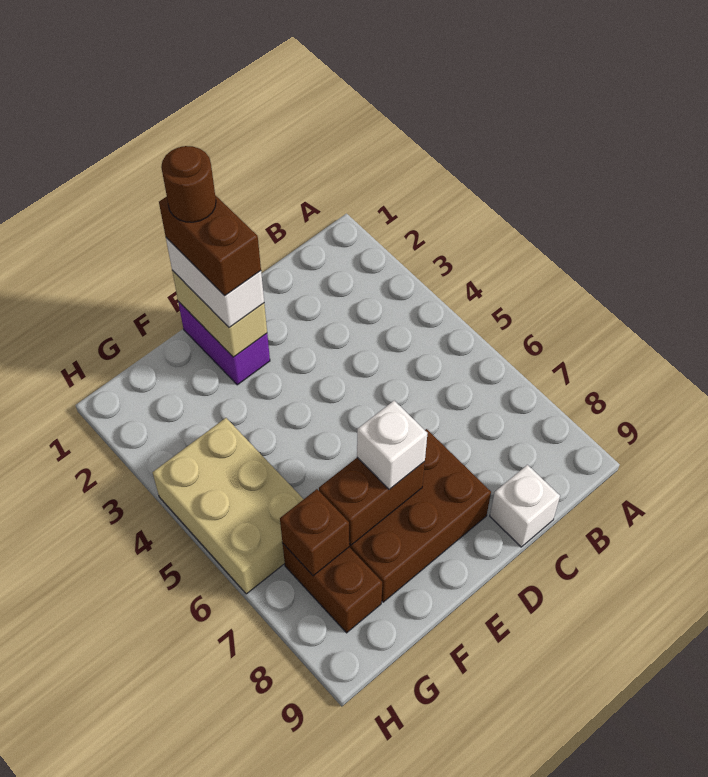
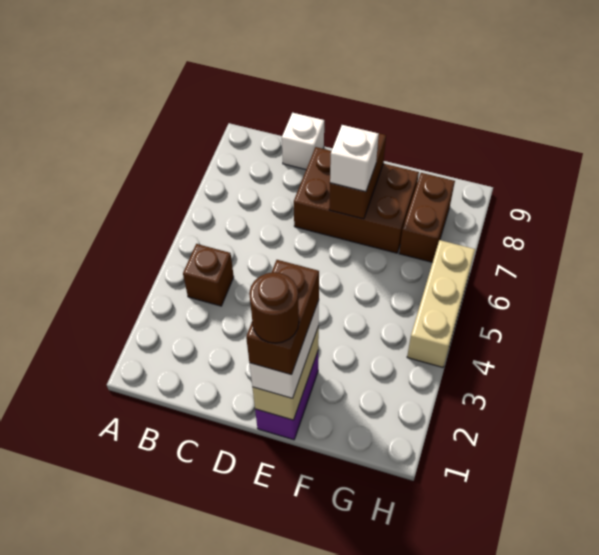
brown brick E7:F7 level 2 -> brown brick E7:E8 level 2
tan brick G4:H6 level 1 -> tan brick H4:H6 level 1
brown brick G7 level 2 -> brown brick B4 level 1

